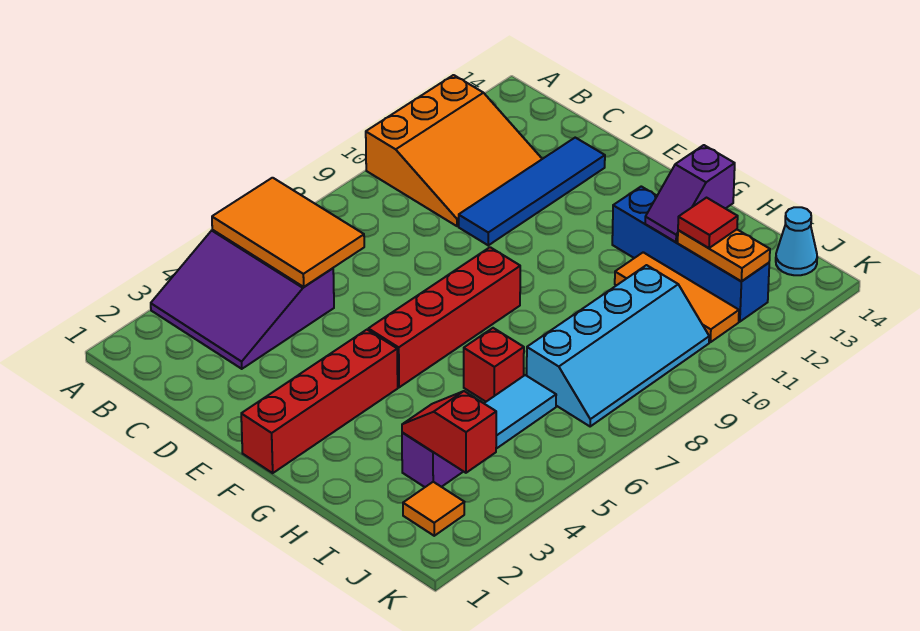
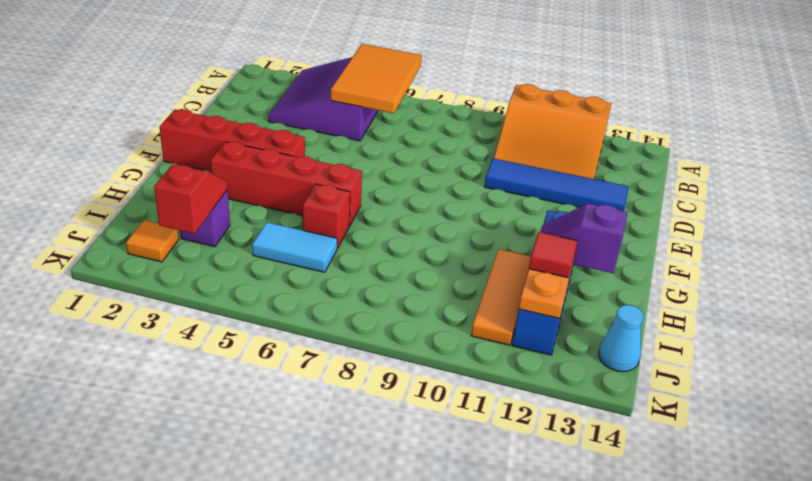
red brick F5:F8 level 1 -> red brick G3:G6 level 1
cyan slope I7:J10 level 1 top I -> none

